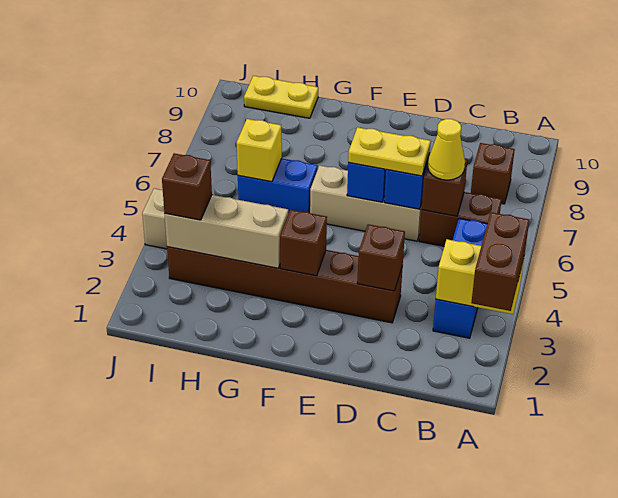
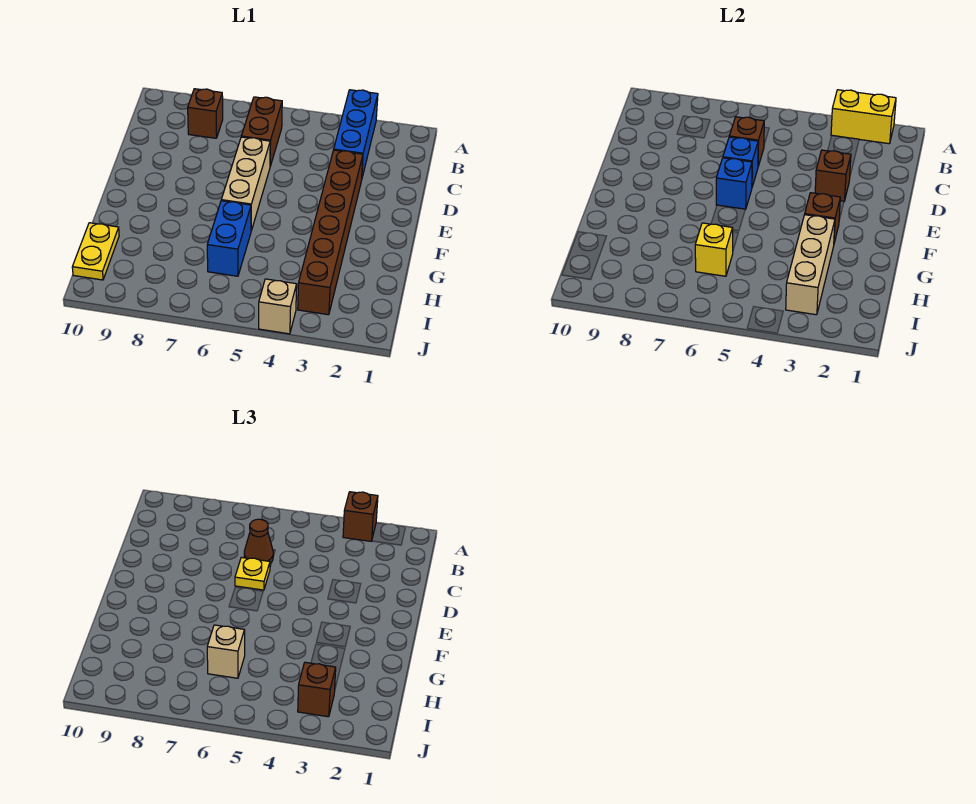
brown brick A2:A3 level 3 -> brown brick A3 level 3
yellow brick A3:B3 level 2 -> yellow brick A2:A3 level 2
blue brick B3:B5 level 1 -> blue brick A3:C3 level 1
yellow cone C6 level 3 -> brown cone C6 level 3
yellow plate D6:E6 level 3 -> yellow plate D6 level 3
none -> tan brick H6 level 3

